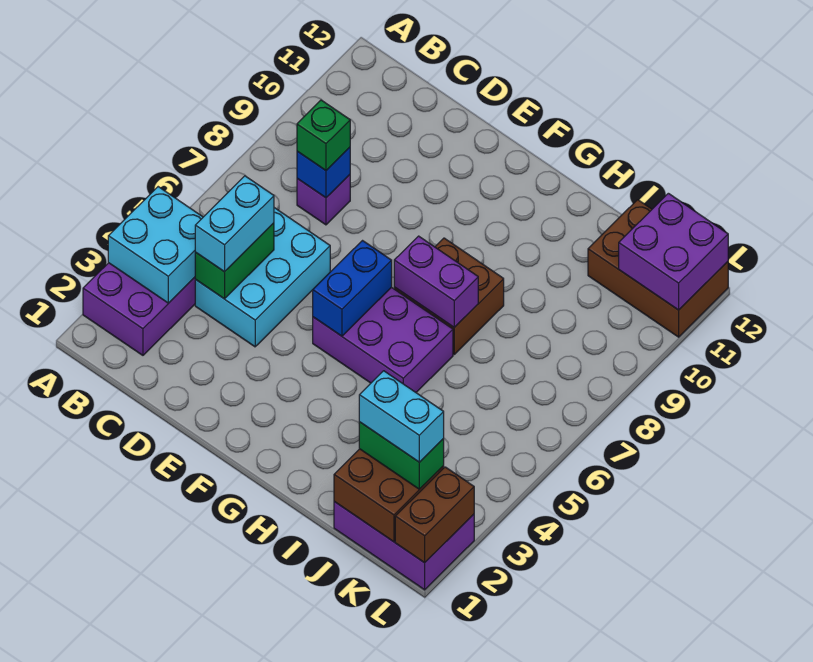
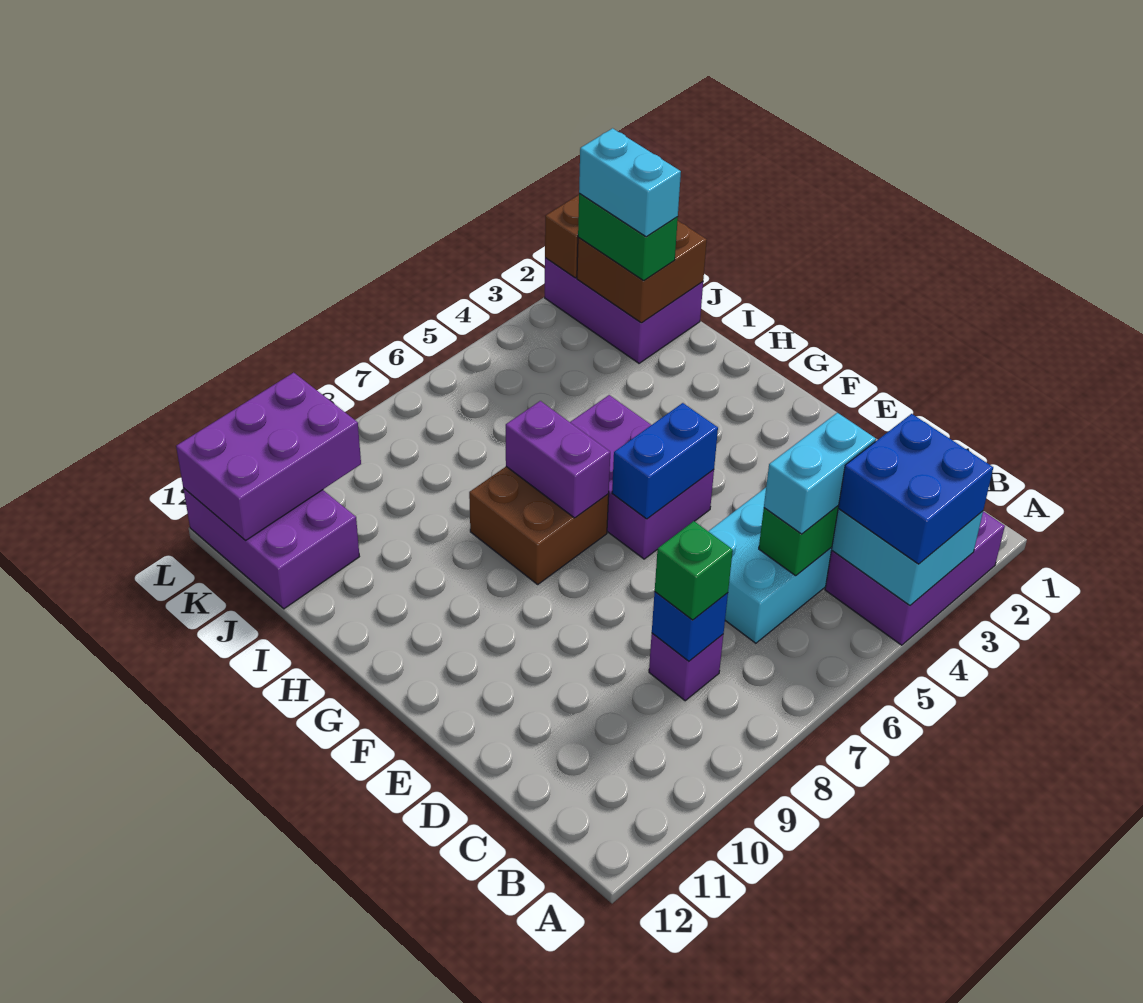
none -> blue brick A3:B4 level 3
brown brick J11:L12 level 1 -> purple brick J11:L12 level 1
purple brick K11:L12 level 2 -> purple brick K10:L12 level 2

